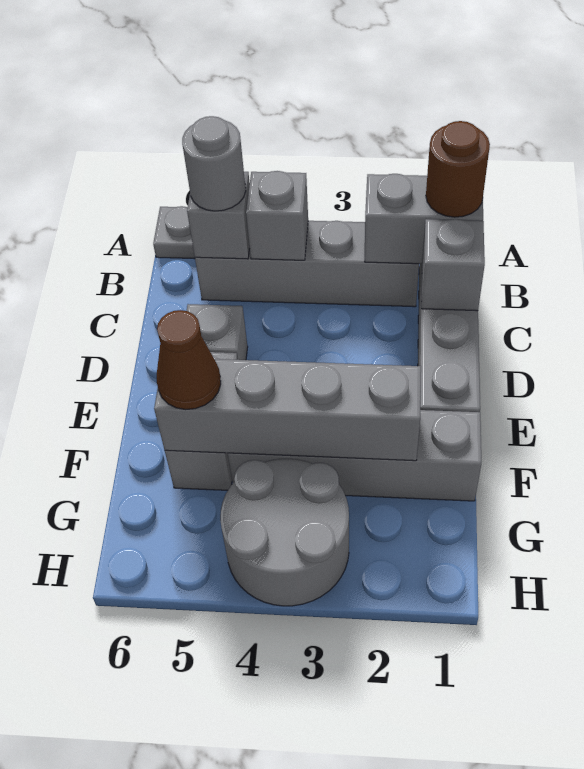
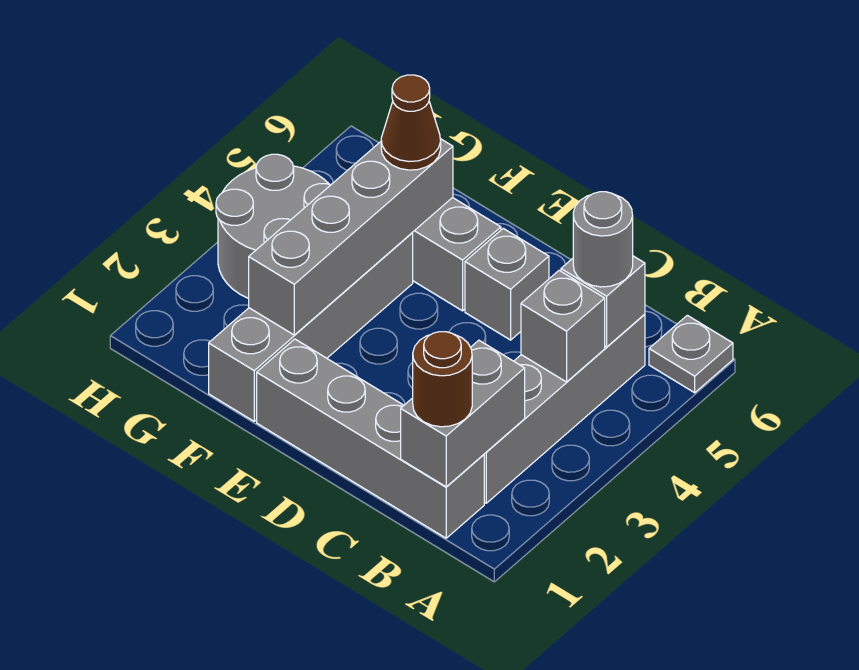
grey brick C1 level 2 -> none

